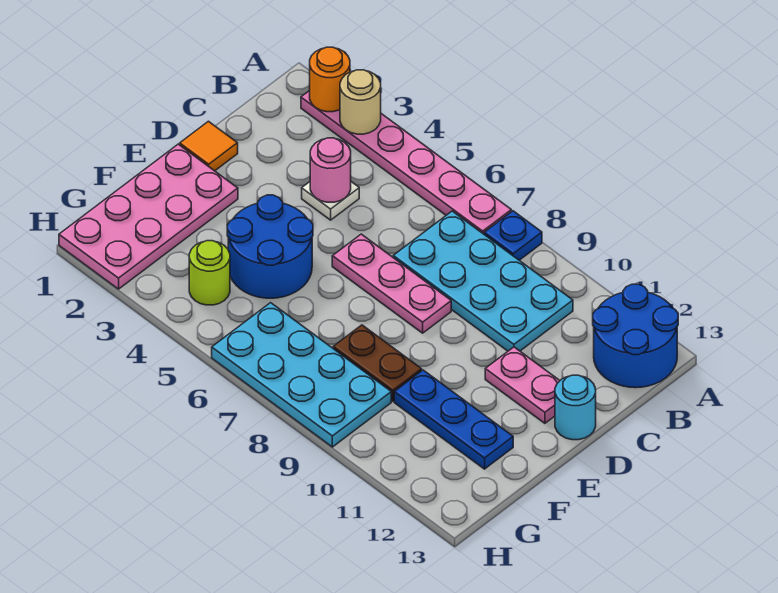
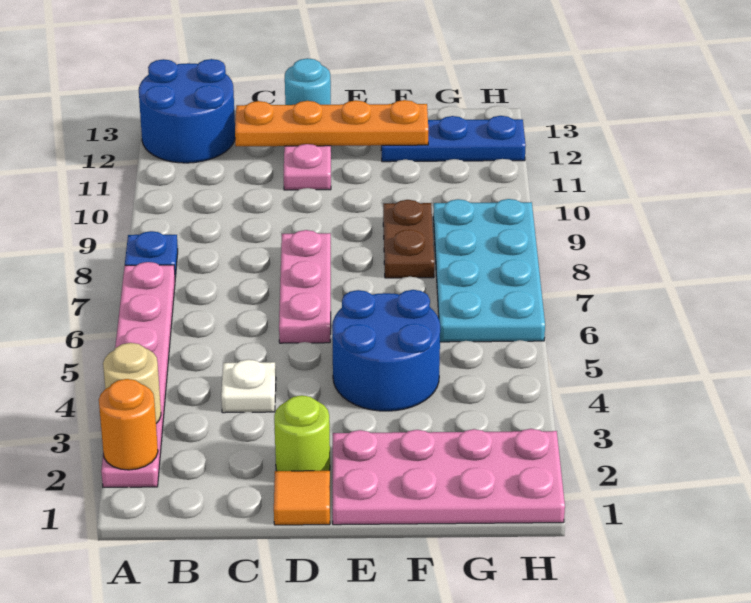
cyan plate B7:C10 level 1 -> none
pink round brick C4 level 2 -> none
none -> orange plate C12:F12 level 2
blue plate F10:F12 level 1 -> blue plate F12:H12 level 1
lime round brick G4 level 1 -> lime round brick D2 level 1

